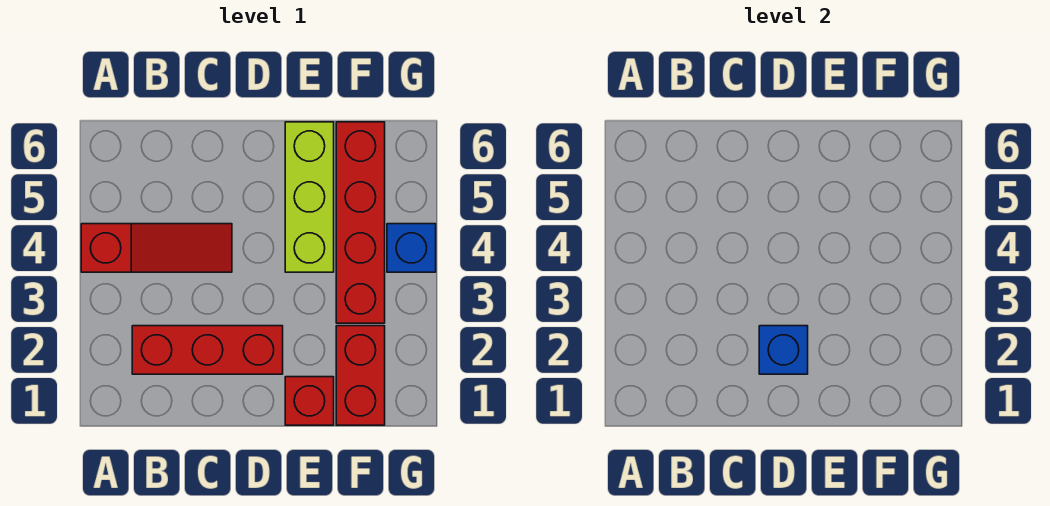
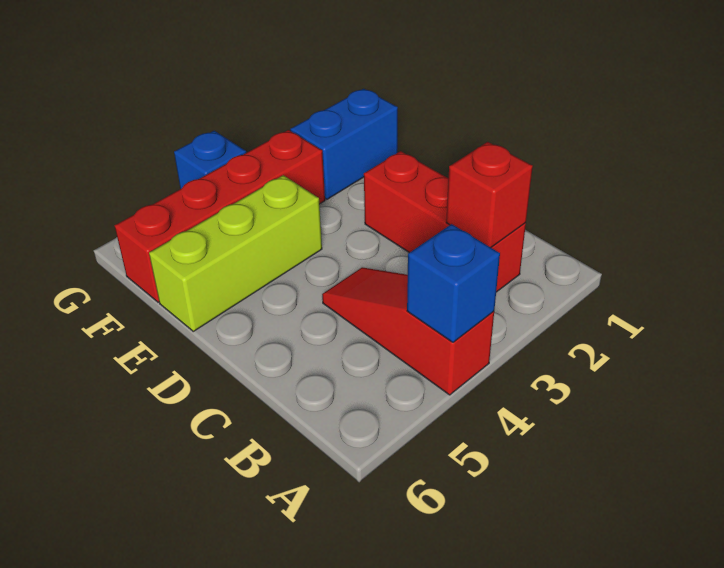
blue brick D2 level 2 -> blue brick A4 level 2
red brick E1 level 1 -> red brick B2 level 2
red brick F1:F2 level 1 -> blue brick F1:F2 level 1

